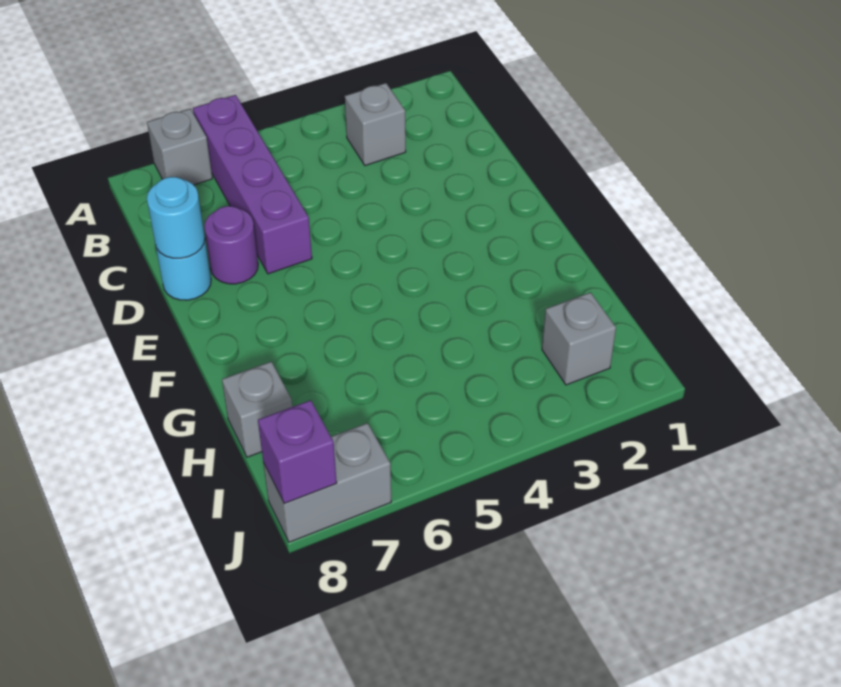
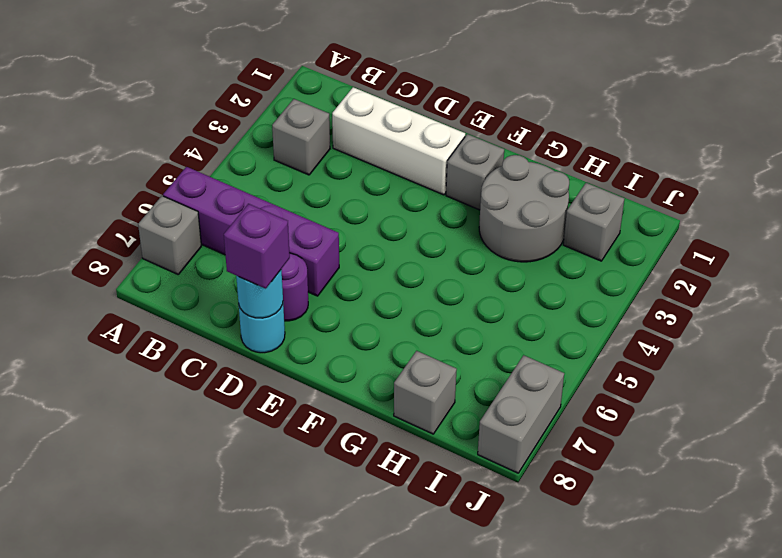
none -> white brick C2:E2 level 1
none -> grey brick F2 level 1
none -> grey round brick G2:H3 level 1
purple brick J8 level 2 -> purple brick D8 level 3

